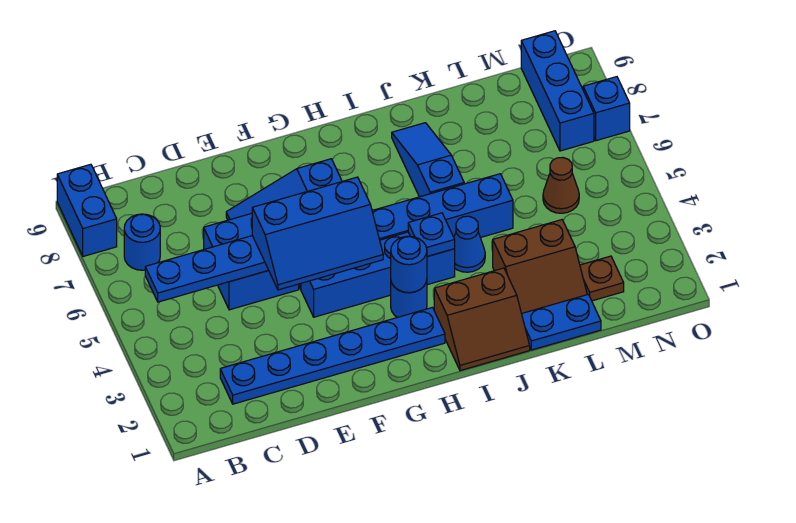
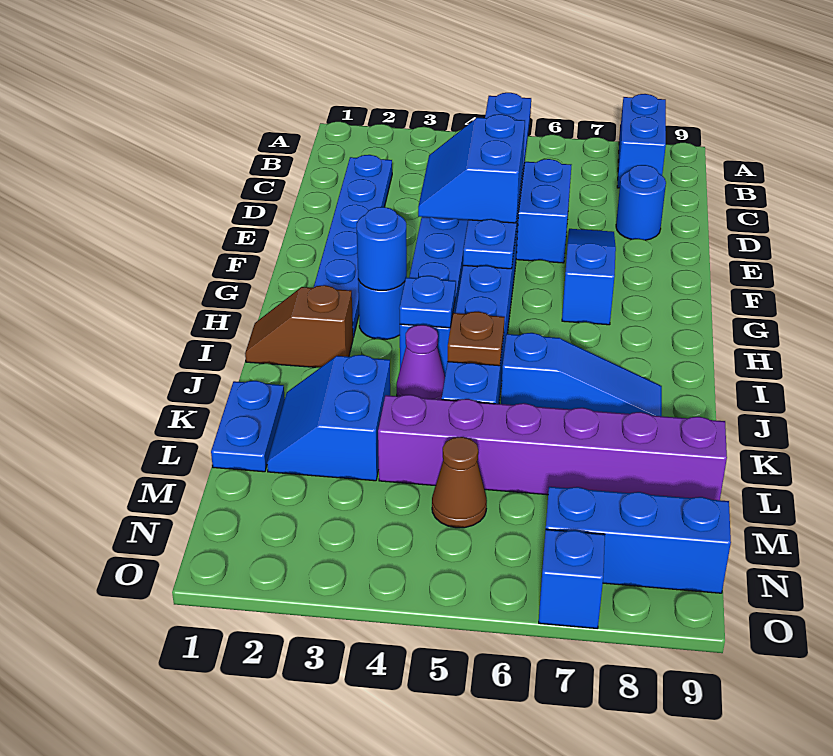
blue brick A8:A9 level 1 -> blue brick A8:B8 level 1
blue round brick B7 level 1 -> blue round brick D8 level 1
blue slope E4:G5 level 3 top 5 -> blue slope E4:F5 level 3 top 5
brown slope I1:J2 level 1 top 2 -> brown slope I1:I2 level 1 top 2
blue cone J4 level 1 -> purple cone J4 level 1
brown slope K2:L3 level 1 top 3 -> blue slope K2:L3 level 1 top 3
none -> purple brick L4:L9 level 1
brown plate M2 level 1 -> brown plate J5 level 2

